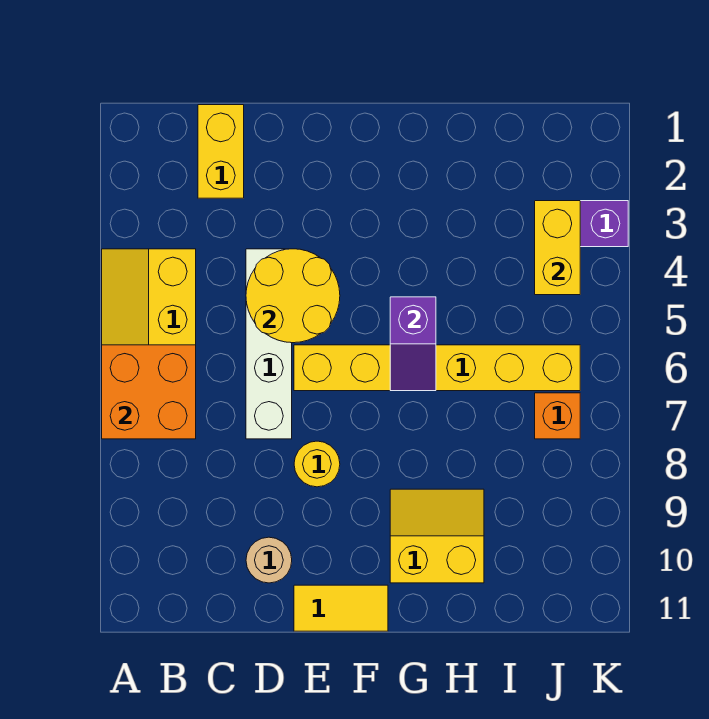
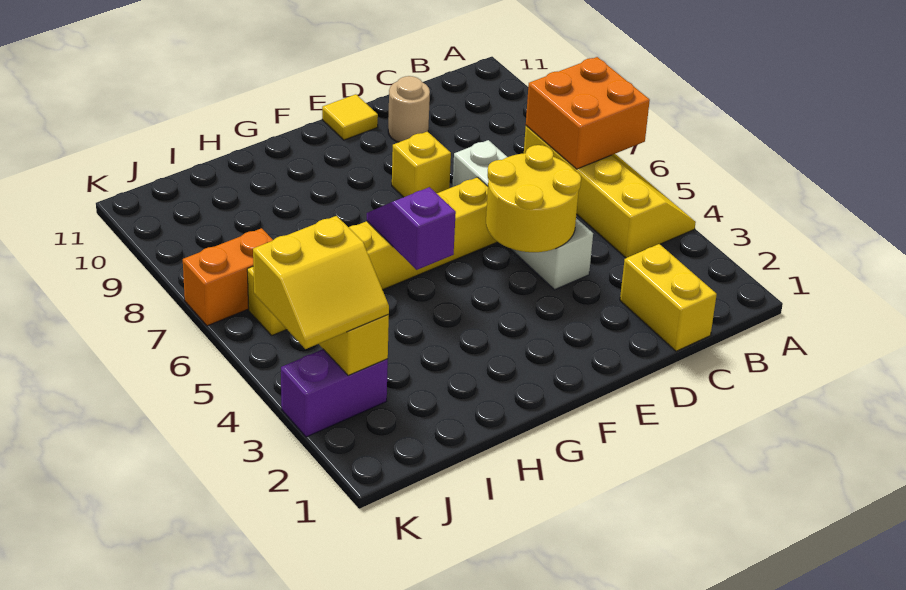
yellow round brick E8 level 1 -> yellow brick E8 level 1
yellow tile E11:F11 level 1 -> yellow tile E11 level 1
yellow slope G9:H10 level 1 top 10 -> yellow slope J3:K4 level 3 top 4
orange brick J7 level 1 -> orange brick J7:K7 level 1

